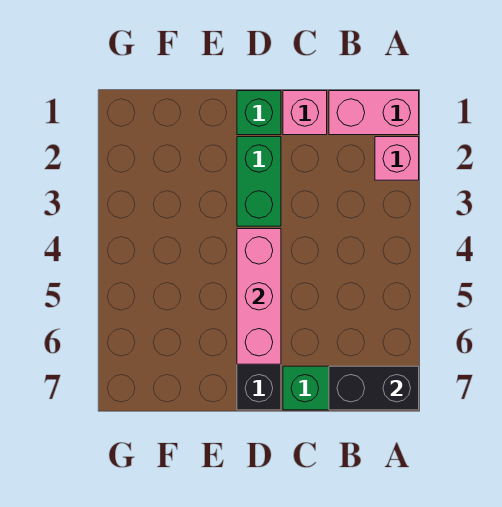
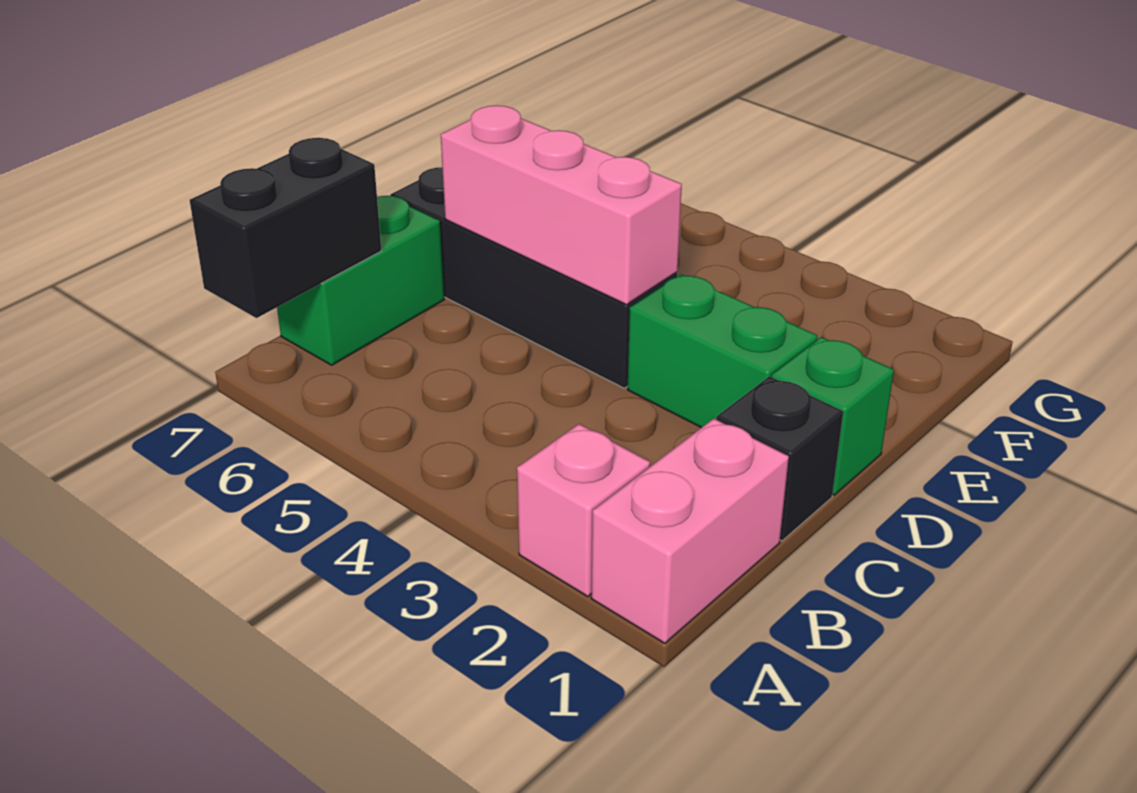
pink brick C1 level 1 -> black brick C1 level 1

